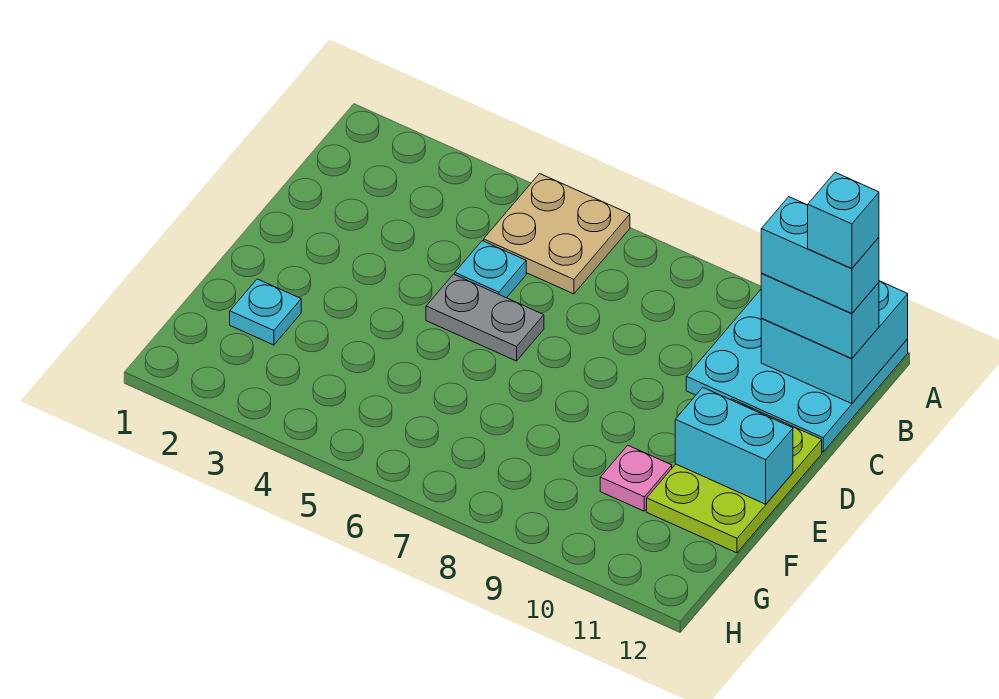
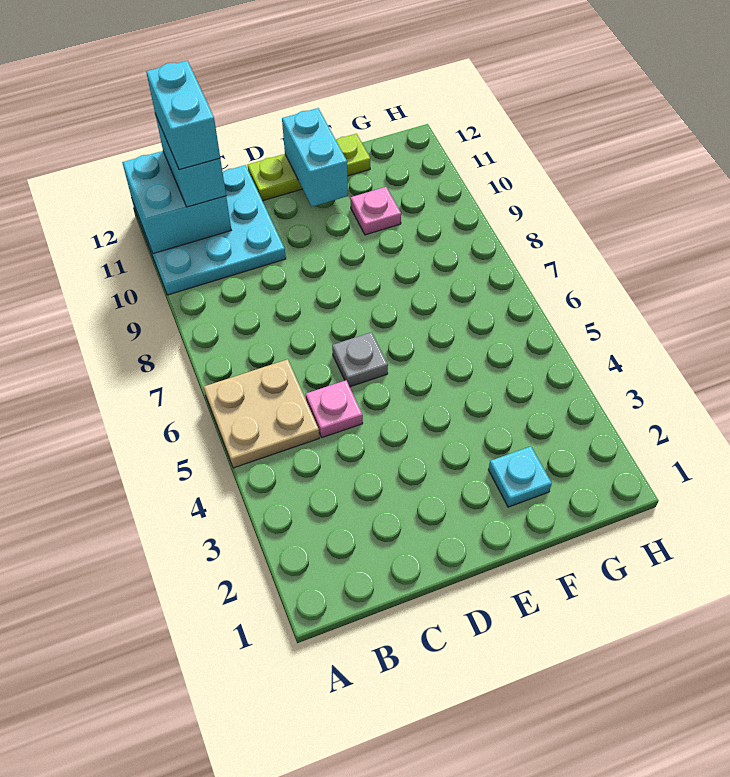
cyan brick B12 level 5 -> none
cyan plate C5 level 1 -> pink plate C5 level 1
grey plate D5:D6 level 1 -> grey plate D6 level 1
lime plate D11:F12 level 1 -> lime plate D12:F12 level 1

